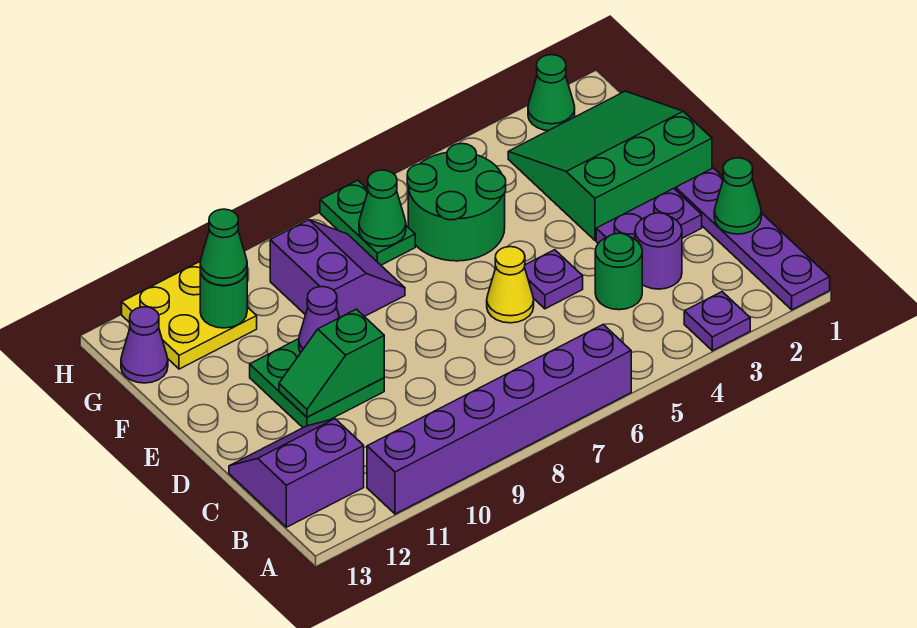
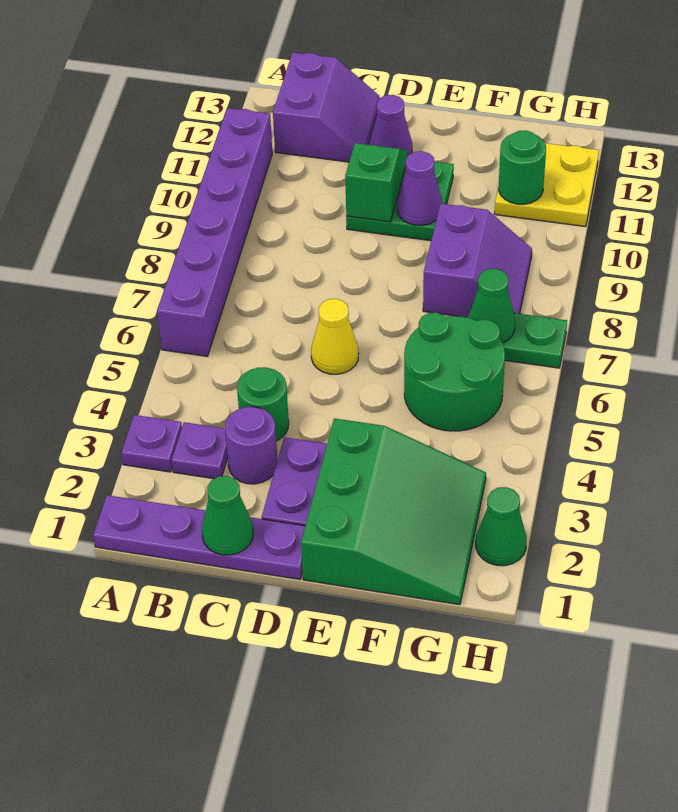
purple plate D5 level 1 -> purple plate B3 level 1
purple slope F8:G9 level 1 top 9 -> purple slope F8:G9 level 1 top F
green cone G11 level 3 -> none
purple cone G13 level 1 -> purple cone D12 level 1

